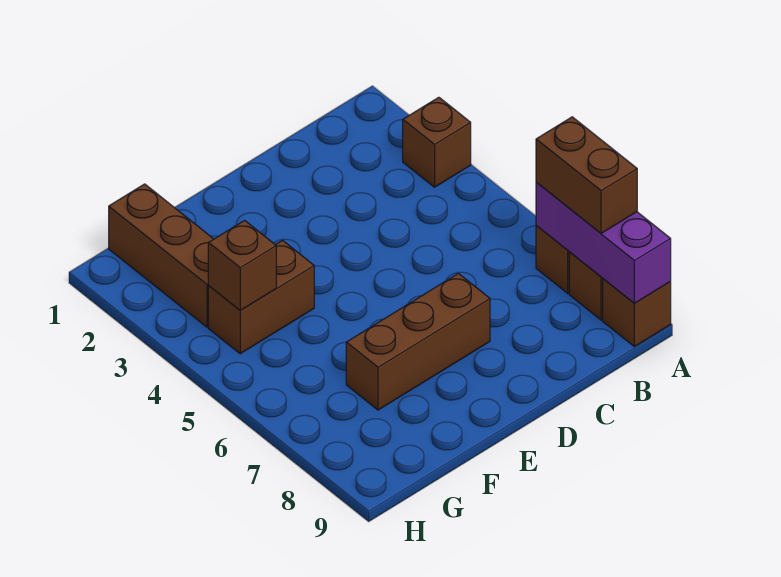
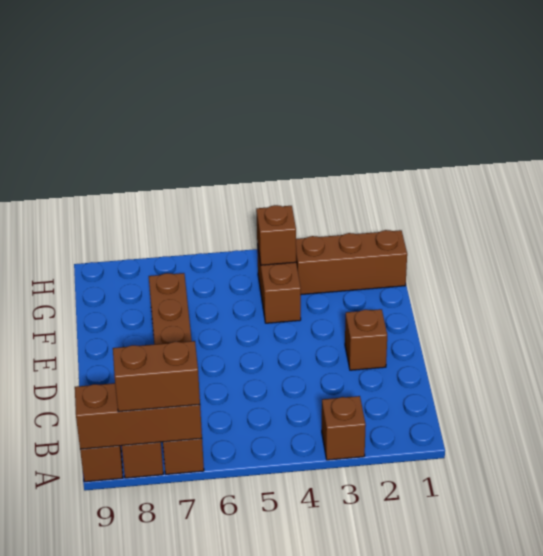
purple brick A7:A9 level 2 -> brown brick A7:A9 level 2
none -> brown brick D2 level 1

